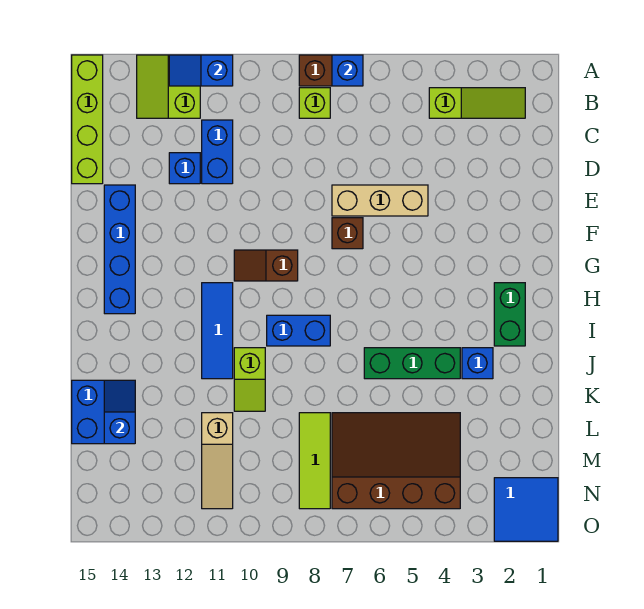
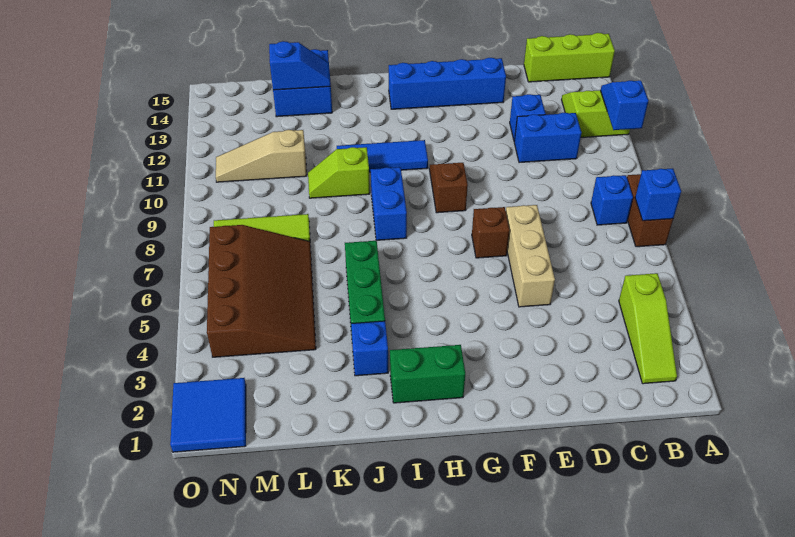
lime brick A15:D15 level 1 -> lime brick A15:C15 level 1
lime brick B8 level 1 -> blue brick B8 level 1

